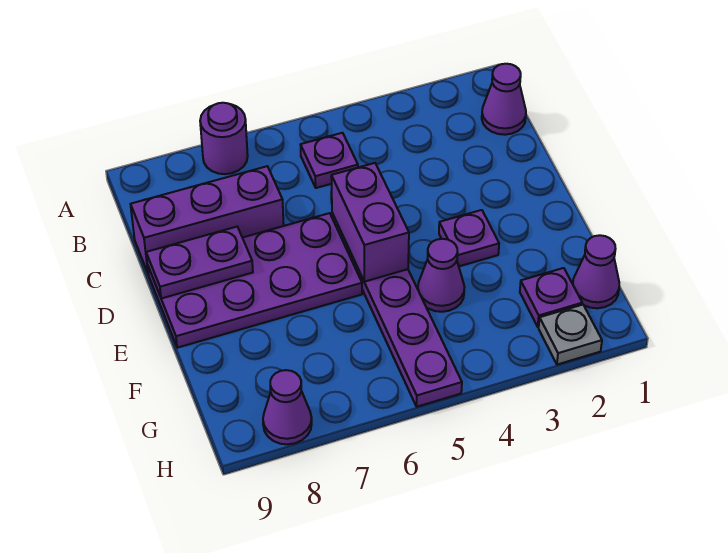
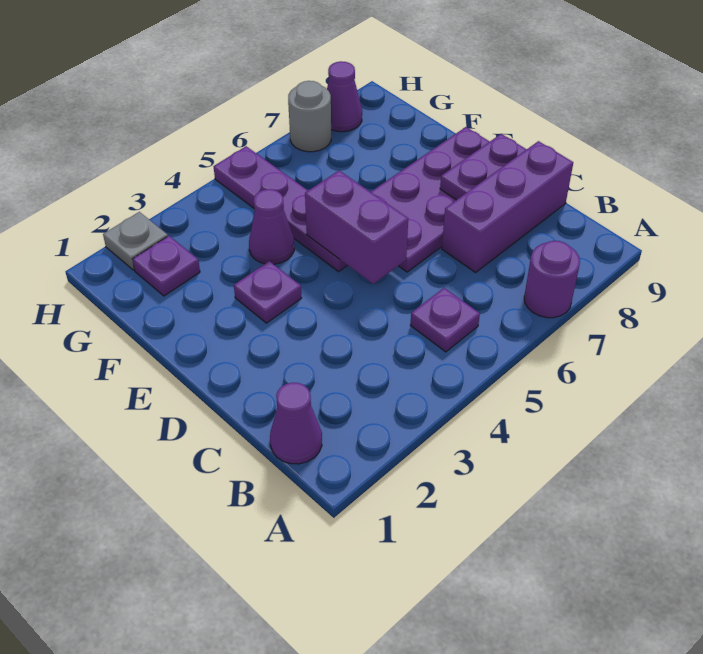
purple cone G1 level 1 -> none
none -> grey round brick H7 level 1

